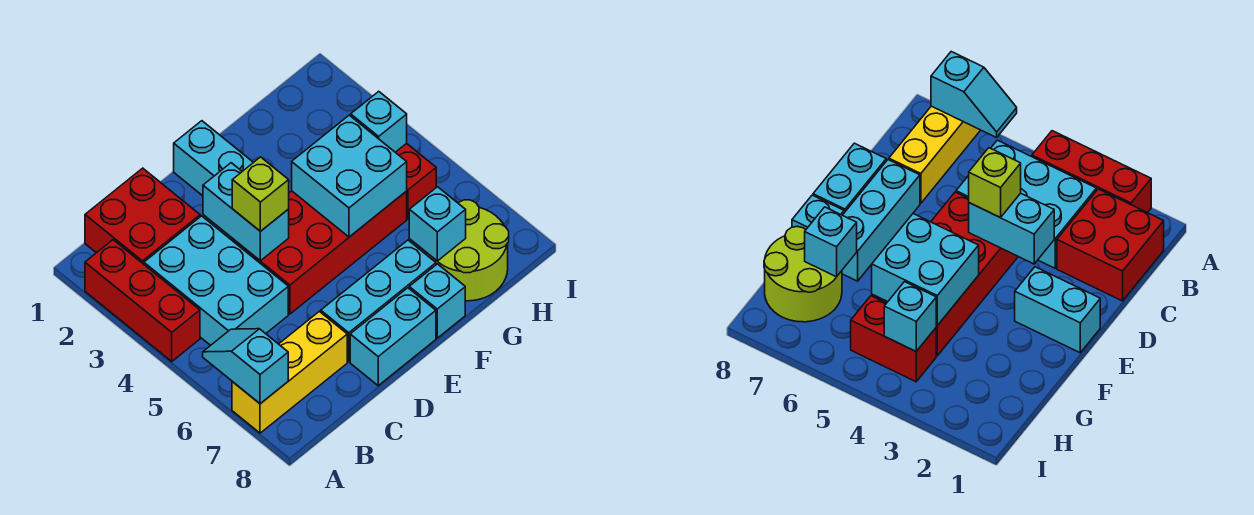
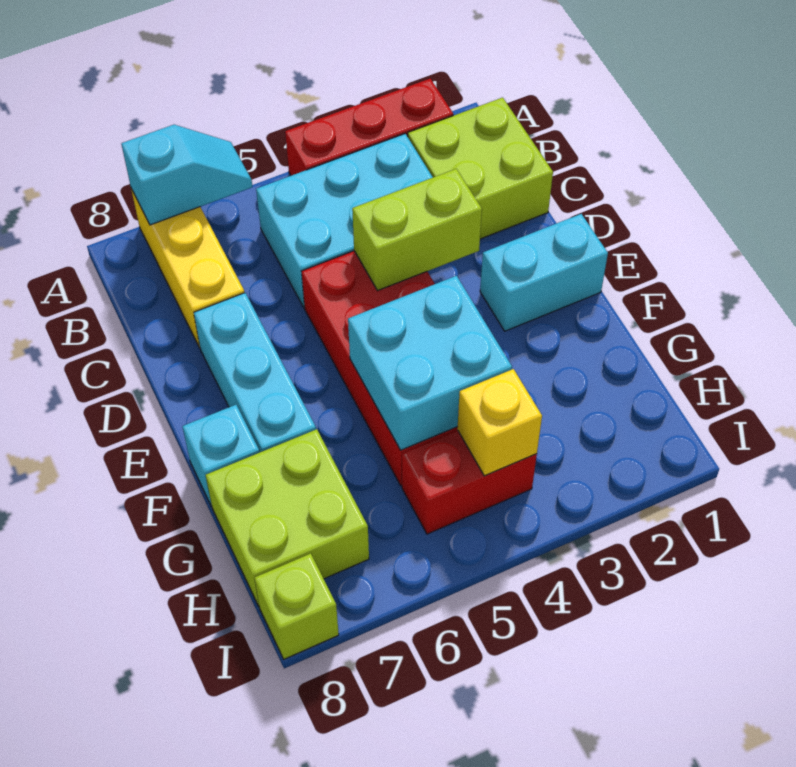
red brick B1:C2 level 1 -> lime brick B1:C2 level 1
cyan brick D3:D4 level 2 -> lime brick D3:D4 level 2
lime brick D4 level 3 -> lime brick I8 level 1
cyan brick D8:E8 level 1 -> none
lime round brick G7:H8 level 1 -> lime brick G7:H8 level 1
cyan brick G7 level 2 -> none
cyan brick H4 level 2 -> yellow brick H4 level 2

